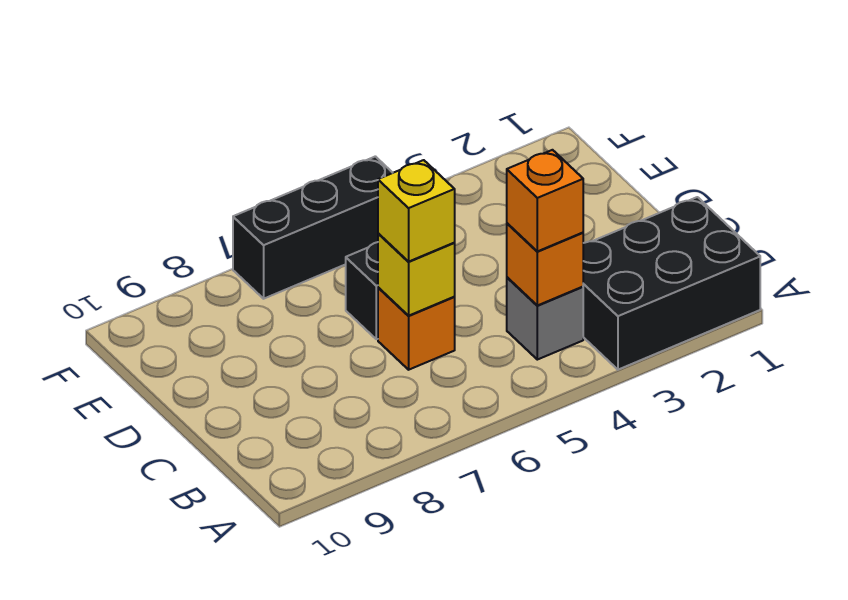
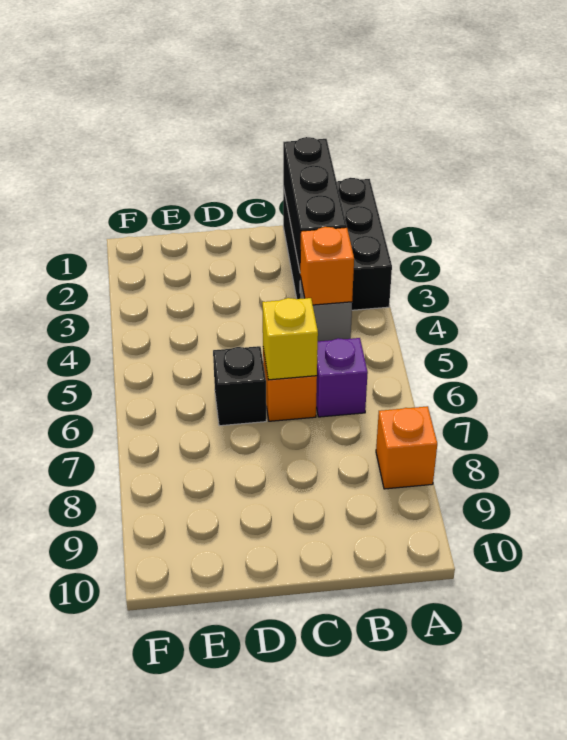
orange brick B4 level 3 -> orange brick A8 level 1
none -> purple brick B6 level 1
yellow brick C6 level 3 -> none
black brick F5:F7 level 1 -> black brick B1:B3 level 2

